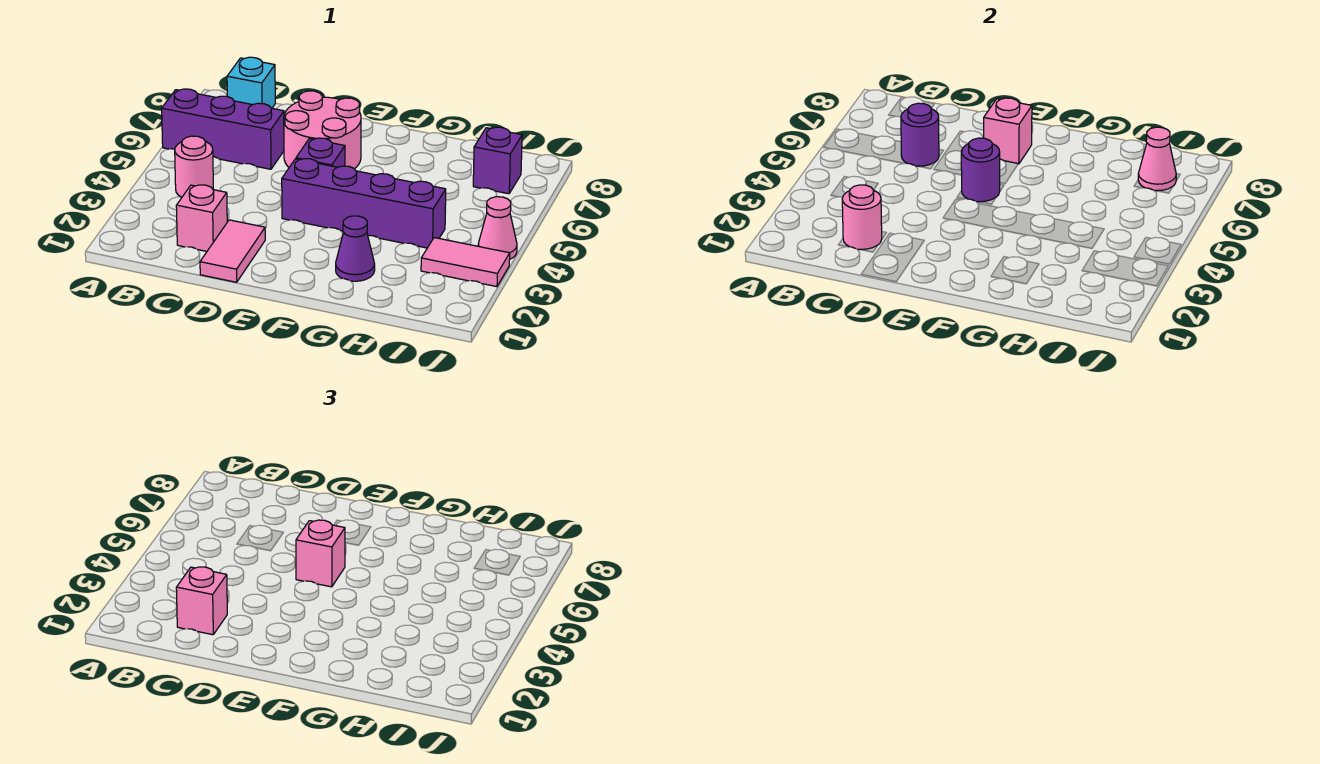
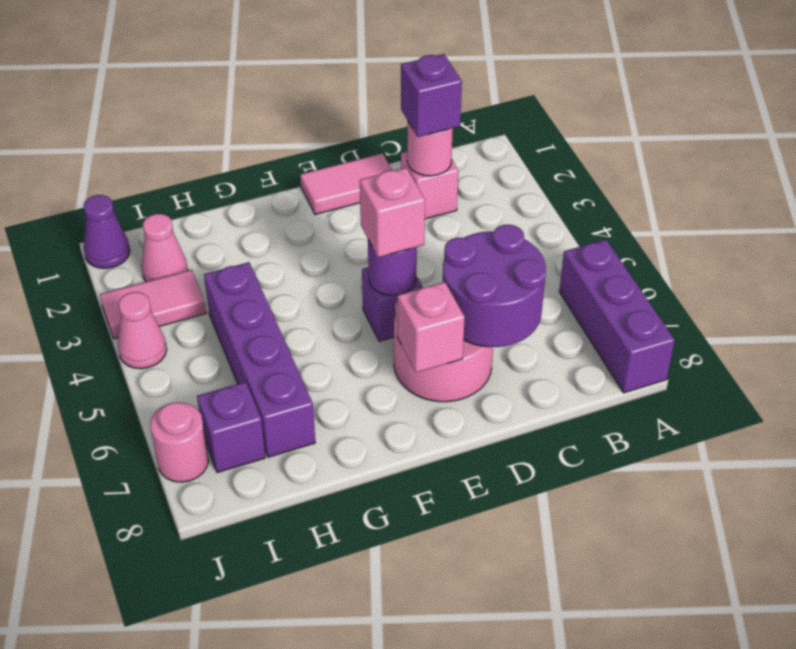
purple brick A6:C6 level 1 -> purple brick A6:A8 level 1
pink round brick B4 level 1 -> pink round brick J7 level 1
cyan brick B8 level 1 -> none
pink brick C2 level 3 -> purple brick C2 level 3
purple round brick C6 level 2 -> purple round brick C6:D7 level 2
pink tile D1:D2 level 1 -> pink tile D1:E1 level 1
purple brick E4:H4 level 1 -> purple brick H4:H7 level 1
purple cone G2 level 1 -> purple cone J1 level 1
pink cone I7 level 2 -> pink cone I2 level 1

